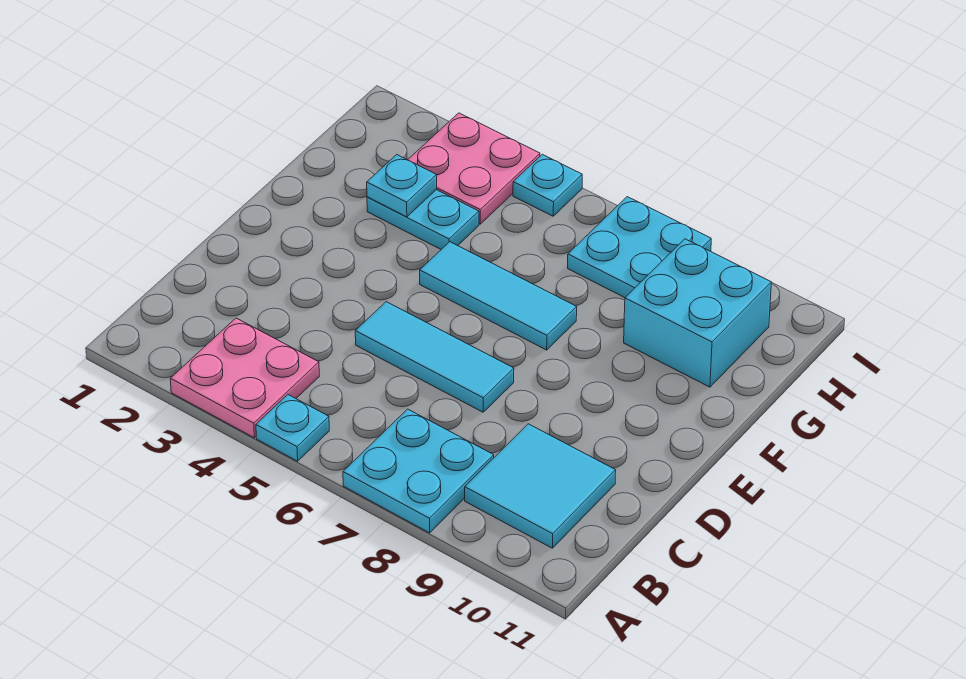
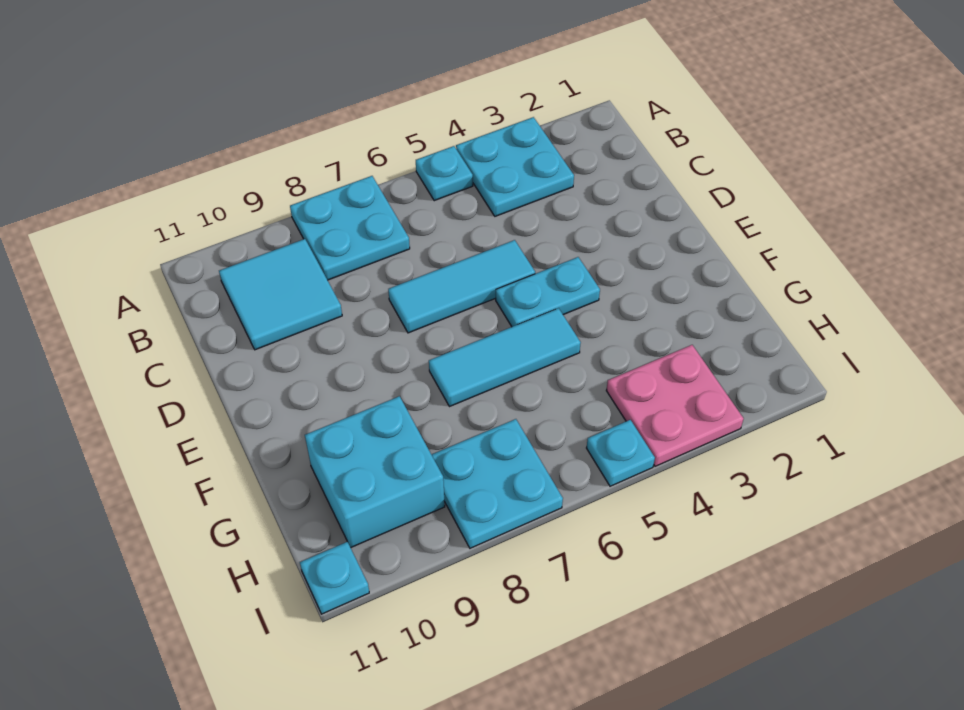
pink plate A3:B4 level 1 -> cyan plate A3:B4 level 1
cyan plate G3:G4 level 1 -> cyan plate E4:E5 level 1
cyan plate G3 level 2 -> cyan plate I11 level 1

